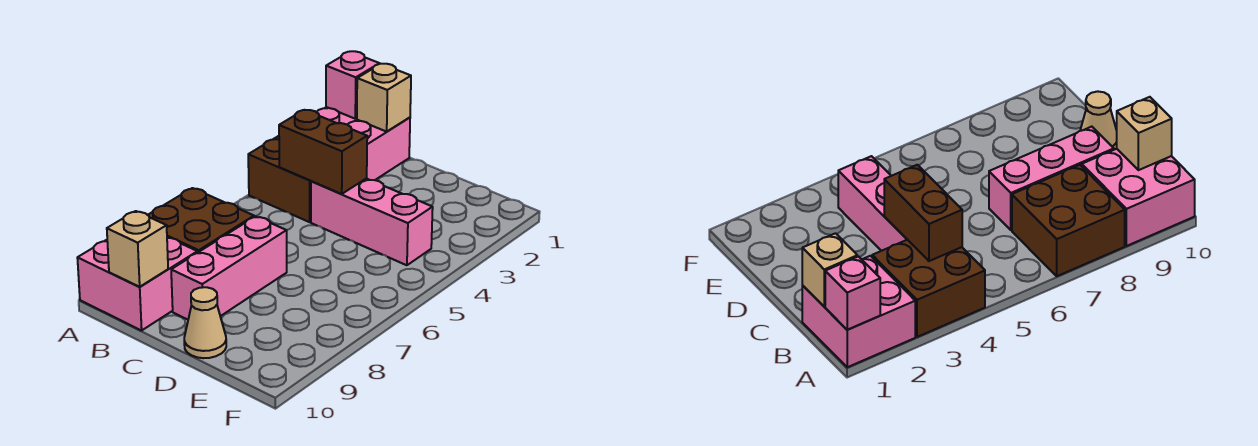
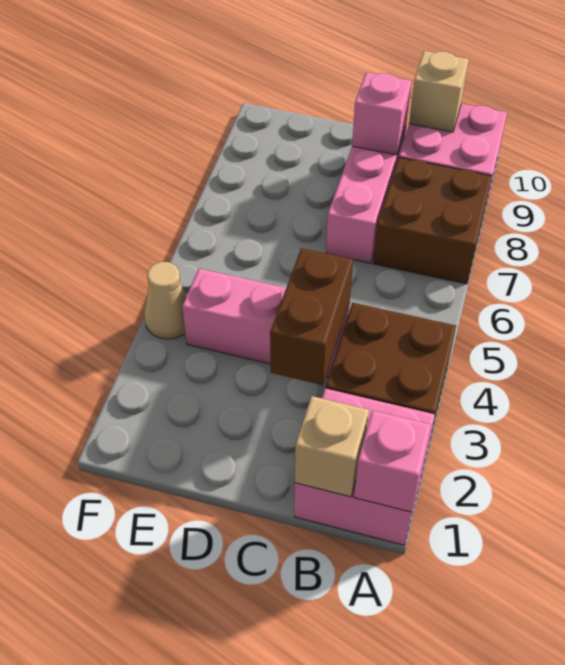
brown brick B4:C4 level 2 -> brown brick C3:C4 level 2
none -> pink brick C9 level 2
tan cone D10 level 1 -> tan cone F4 level 1

